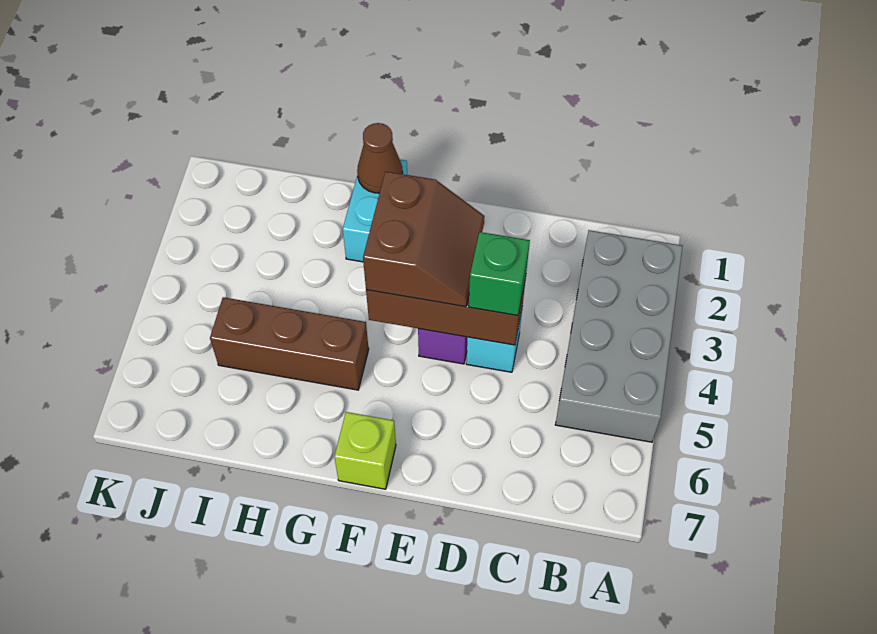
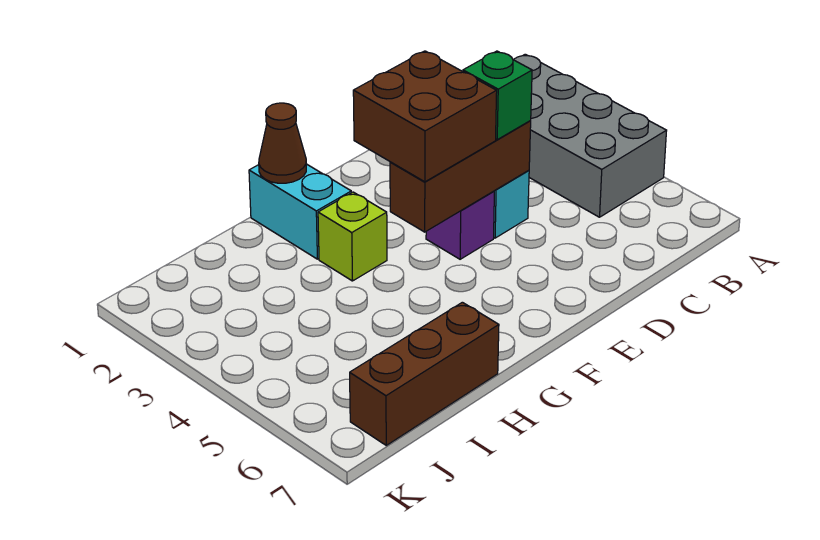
brown slope E3:F4 level 3 top F -> brown brick E3:F4 level 3
lime brick F7 level 1 -> lime brick G3 level 1
brown brick G5:I5 level 1 -> brown brick H7:J7 level 1

